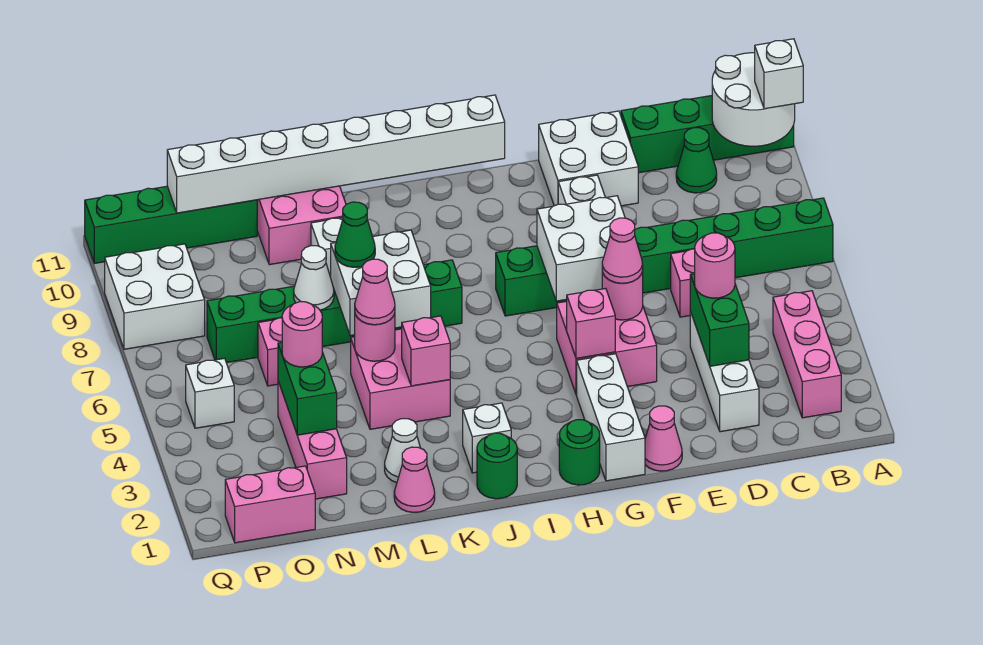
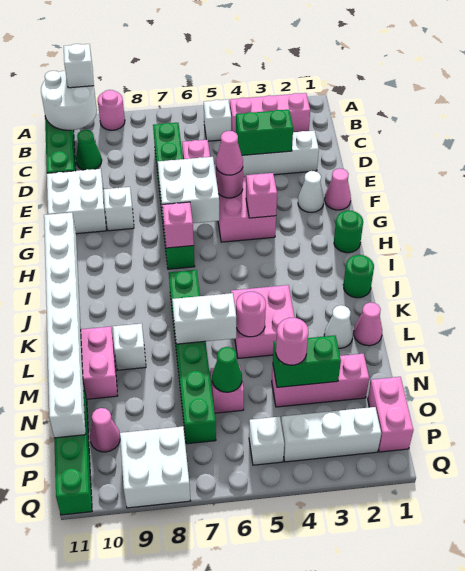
green brick A7:H7 level 1 -> green brick C7:H7 level 1
pink round brick D4 level 3 -> pink round brick A9 level 1
white brick G1:G3 level 1 -> white brick P2:P4 level 1
white brick J2 level 1 -> white brick B5 level 1
pink brick K4 level 2 -> pink brick H7 level 2
white brick K6:L7 level 2 -> white brick L6:L7 level 2
pink cone L5 level 3 -> pink cone O10 level 1
green cone L7 level 3 -> green cone N6 level 2
white cone M7 level 2 -> white cone F2 level 1

